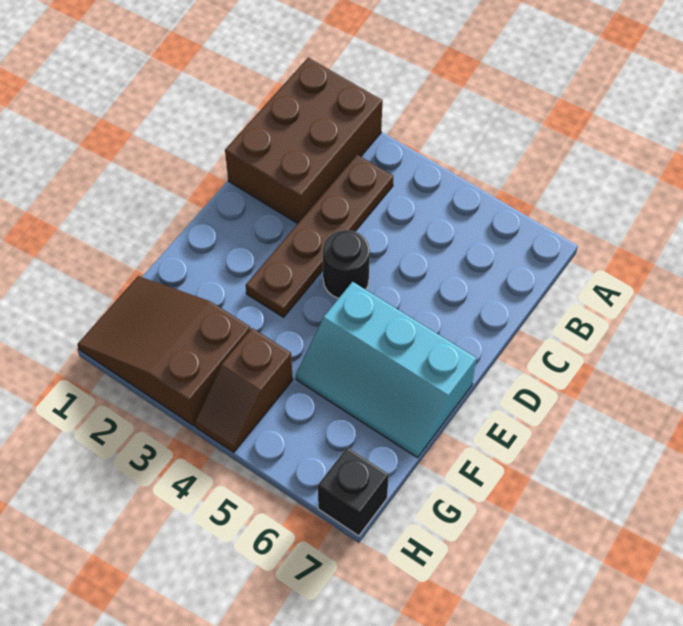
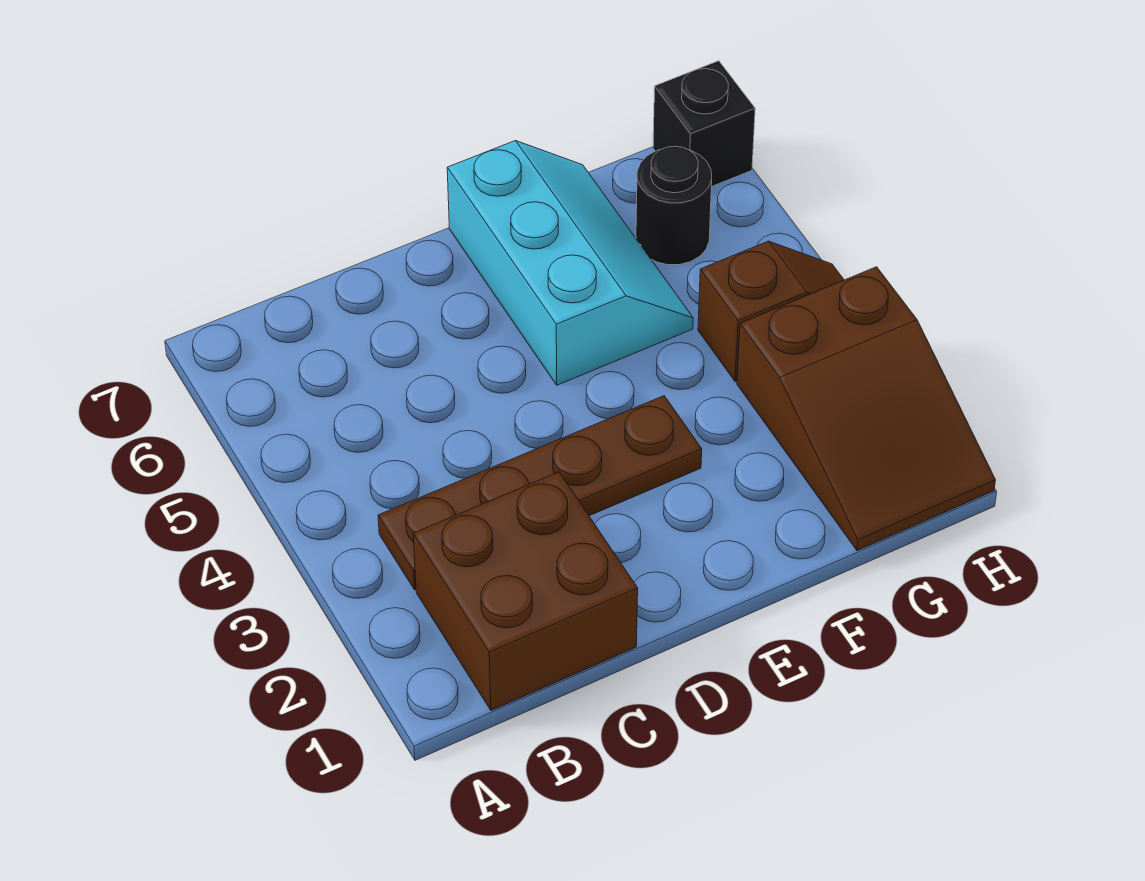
brown brick A1:C2 level 1 -> brown brick B1:C2 level 1
black round brick D4 level 1 -> black round brick G6 level 1

